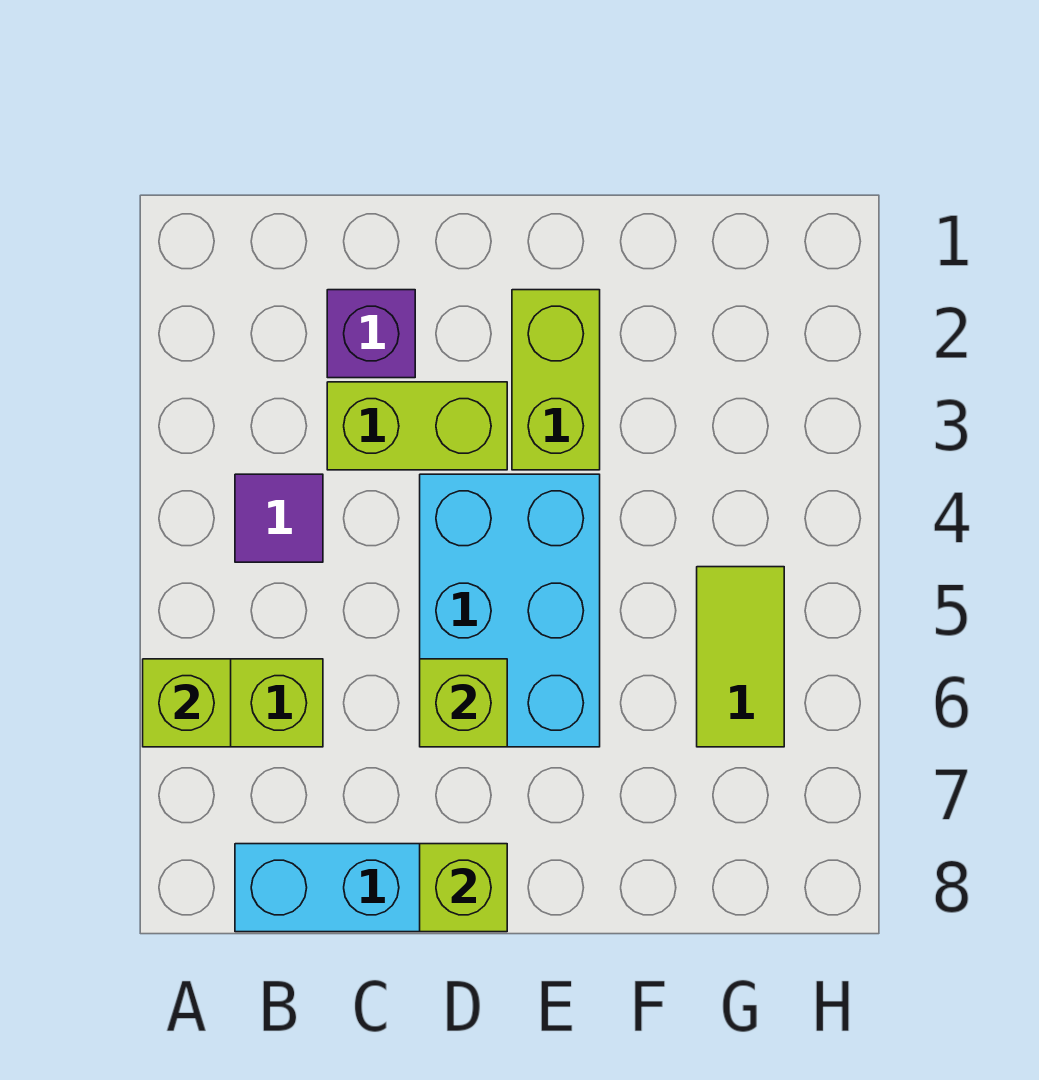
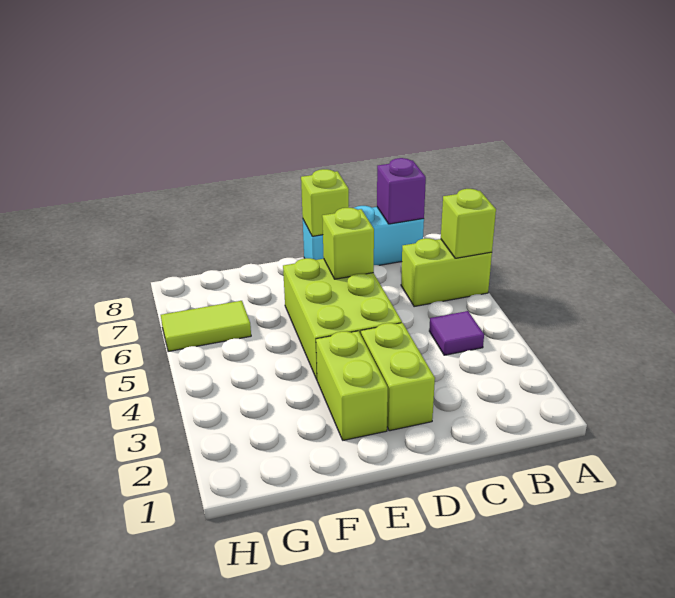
purple brick C2 level 1 -> purple brick B8 level 2
lime brick C3:D3 level 1 -> lime brick D2:D3 level 1
cyan brick D4:E6 level 1 -> lime brick D4:E6 level 1
lime tile G5:G6 level 1 -> lime tile G6:H6 level 1

